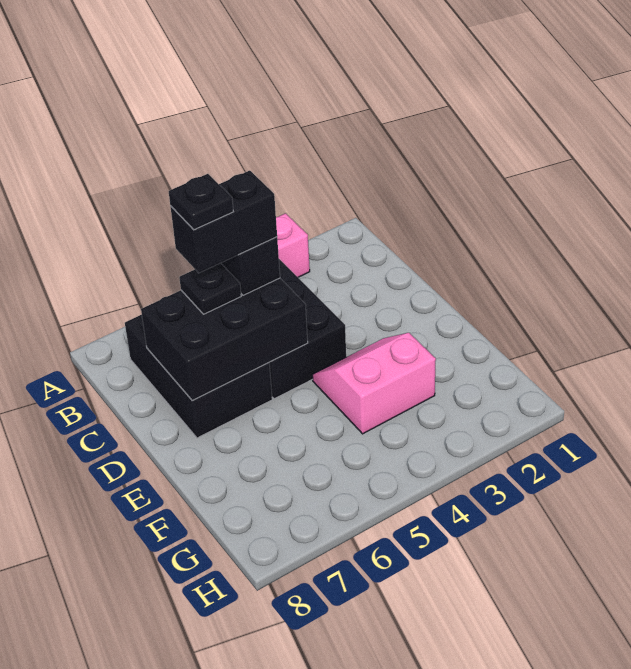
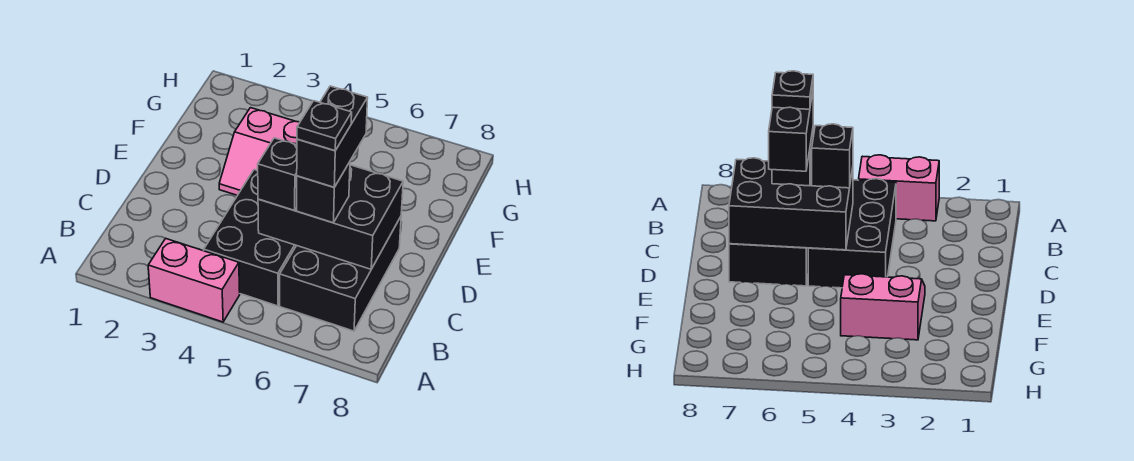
black brick C5:C6 level 4 -> black brick C6:D6 level 4
black plate C6 level 3 -> black brick C6 level 3

